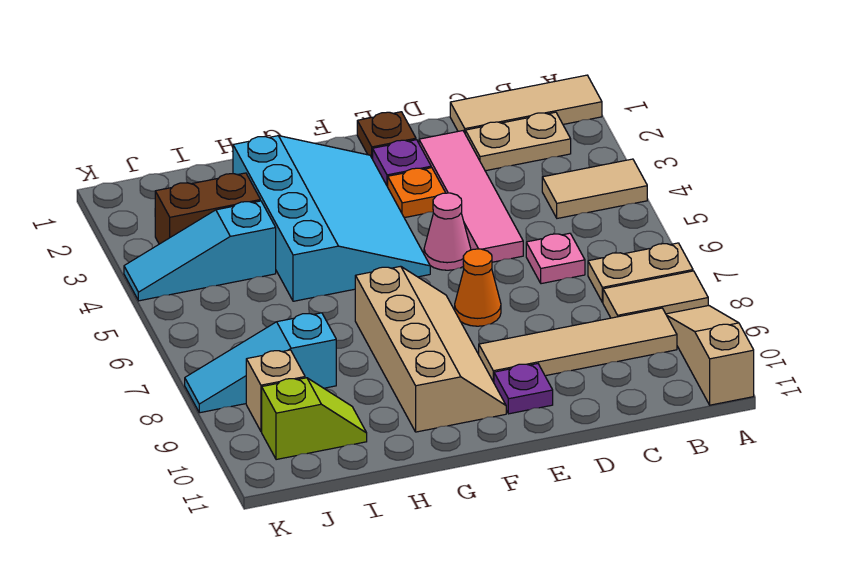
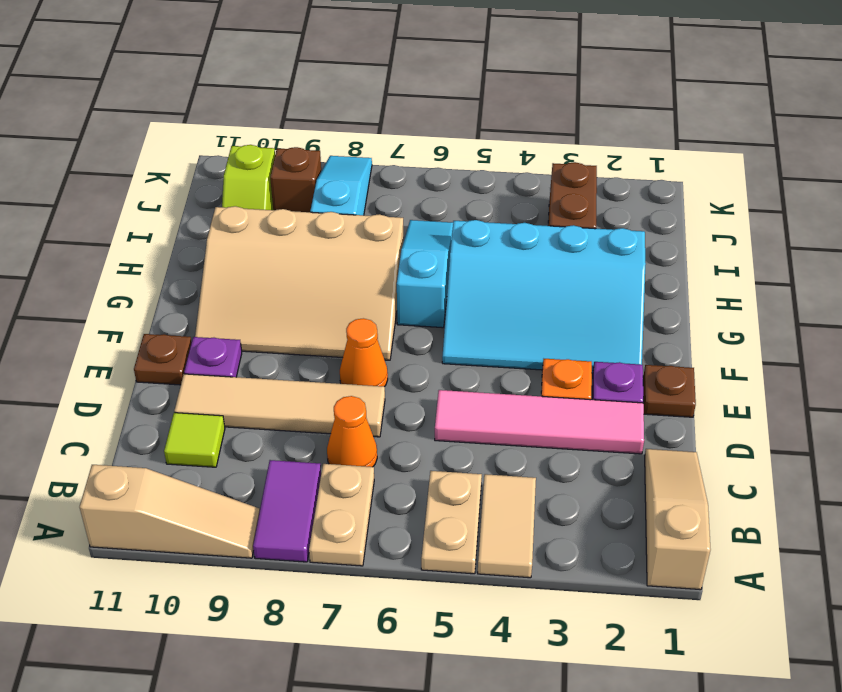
tan tile A1:C1 level 1 -> tan slope A1:C1 level 1 top A
tan tile A8:B8 level 1 -> purple tile A8:B8 level 1
tan plate B2:C2 level 1 -> tan plate A5:B5 level 1
tan tile B9:E9 level 1 -> tan tile D7:D10 level 1
pink plate C6 level 1 -> none
none -> orange cone C7 level 1
none -> lime tile C10 level 1
pink cone E5 level 1 -> none
none -> brown plate E11 level 1
tan slope F7:G10 level 1 top G -> tan slope F7:H10 level 1 top H
cyan slope I4:K4 level 1 top I -> cyan slope G6:I6 level 1 top G
tan brick J9 level 1 -> brown brick J9 level 1

